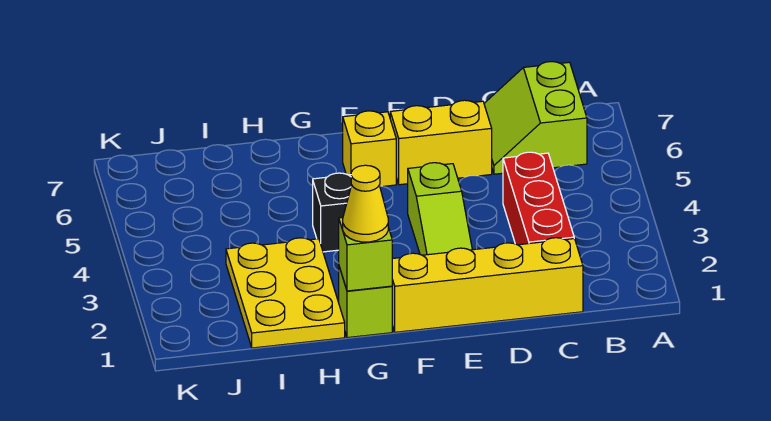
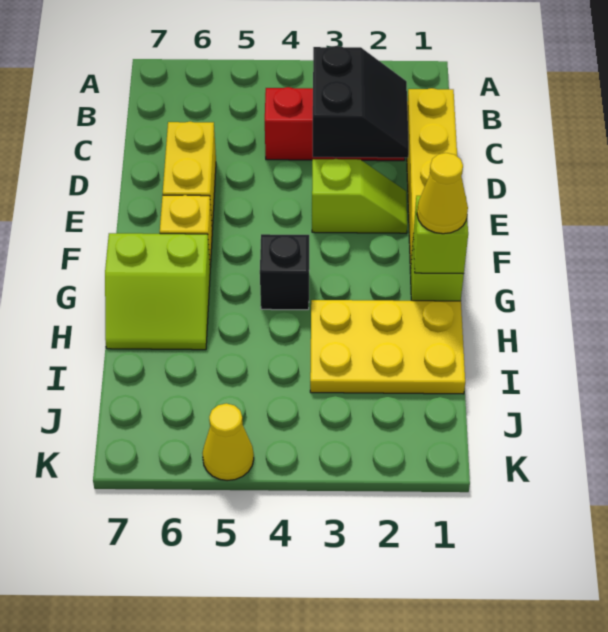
lime slope B6:C7 level 1 top B -> lime slope G6:H7 level 1 top G
none -> black slope C2:D3 level 2 top 3
lime slope E2:E4 level 1 top 4 -> lime slope E2:E3 level 1 top 3
none -> yellow cone K5 level 1

